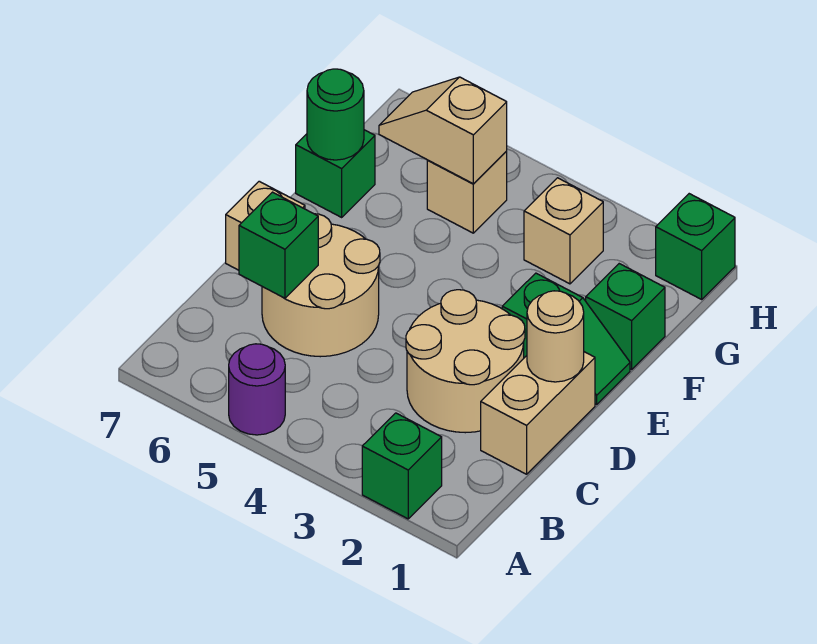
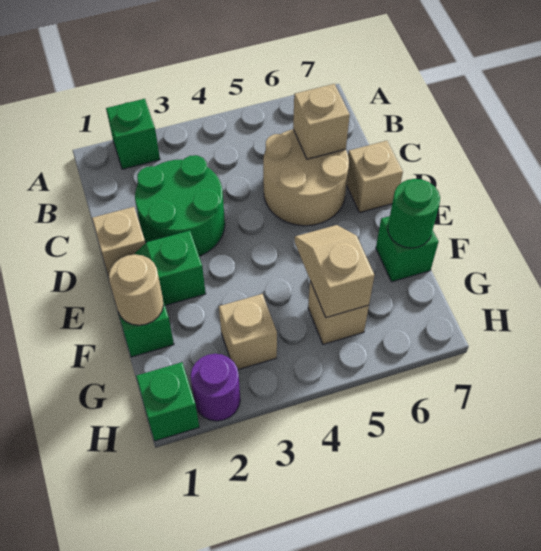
purple round brick A5 level 1 -> purple round brick H2 level 1
tan brick C1:D1 level 1 -> tan brick D1 level 1
tan round brick C2:D3 level 1 -> green round brick C2:D3 level 1
green brick C6 level 2 -> tan brick C6 level 2
tan round brick D1 level 2 -> tan round brick F1 level 2
tan slope G5:G6 level 2 top 5 -> tan slope F5:G5 level 2 top G

